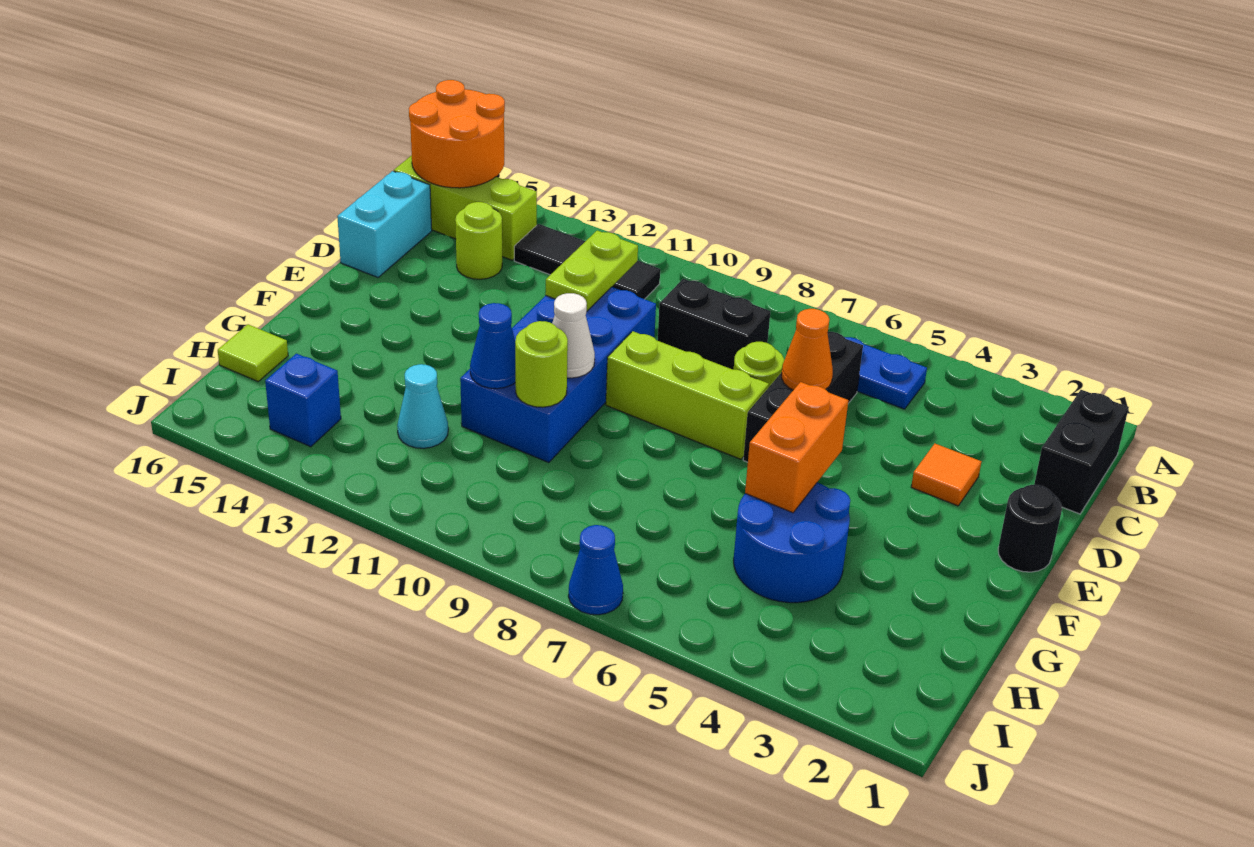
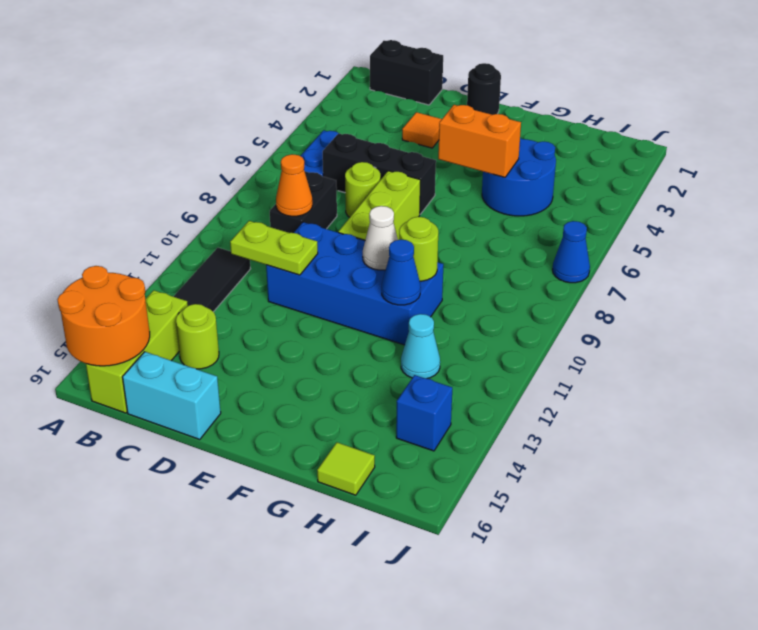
orange cone D6 level 2 -> orange cone C9 level 2

